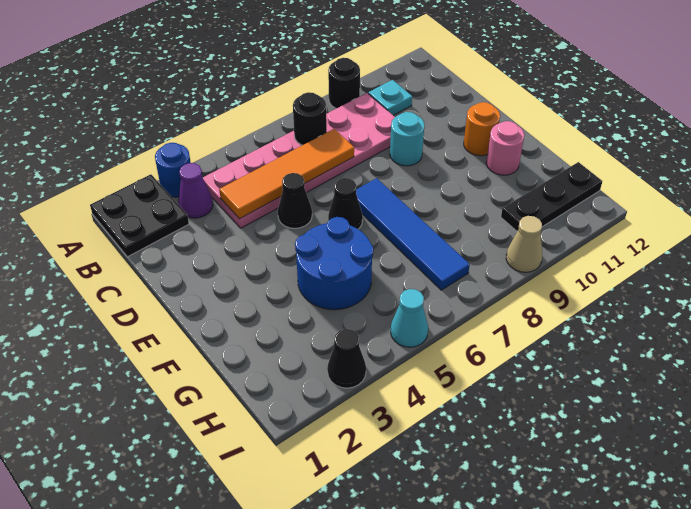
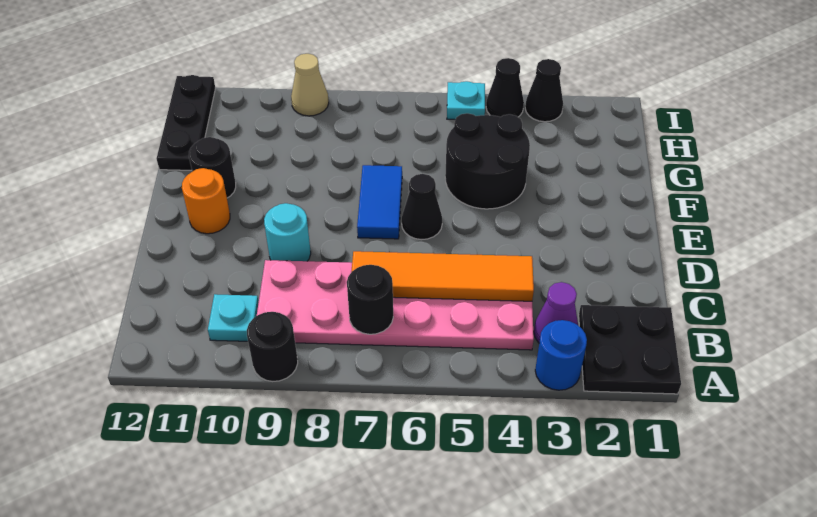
black cone D5 level 1 -> black cone I4 level 1
blue tile E7:H7 level 1 -> blue tile E7:F7 level 1
blue round brick F4:G5 level 1 -> black round brick F4:G5 level 1
pink round brick F11 level 1 -> black round brick F11 level 1
black plate H10:H12 level 1 -> black plate G12:I12 level 1
cyan cone I5 level 1 -> cyan plate I5 level 1

